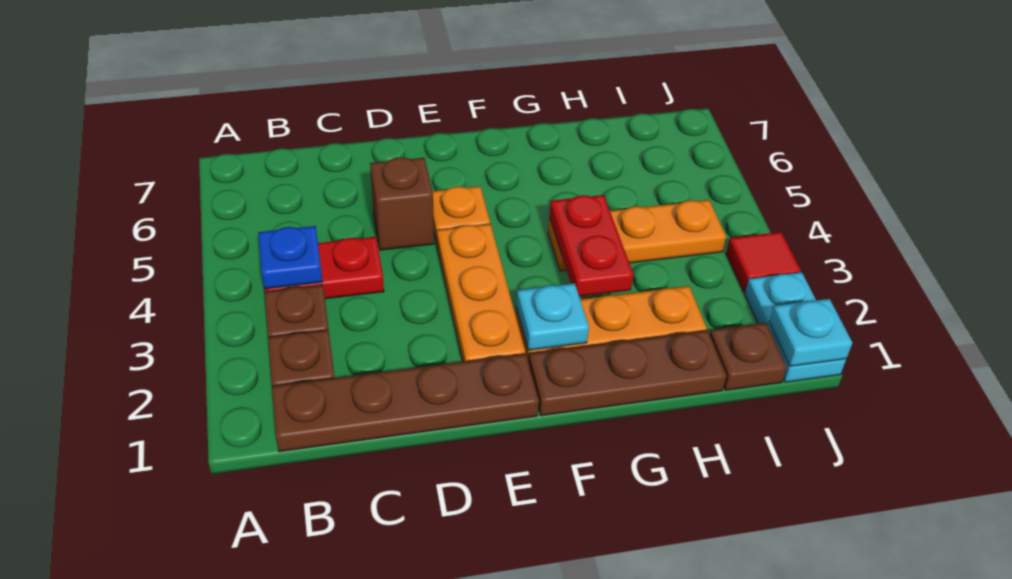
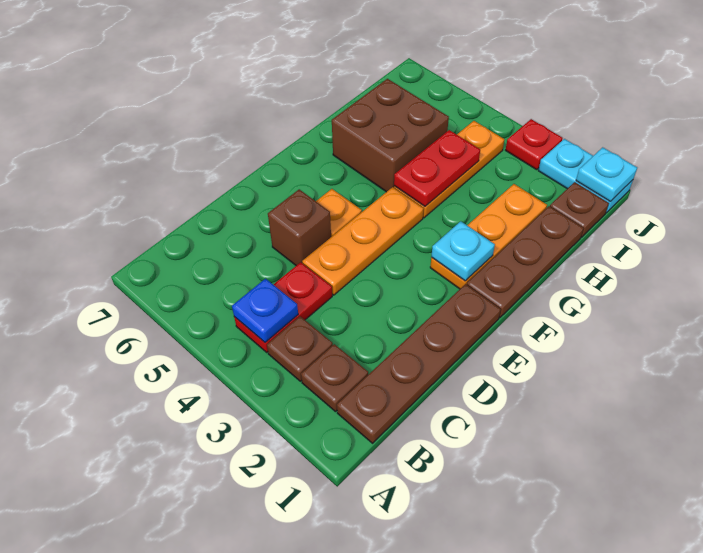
orange plate E2:E4 level 1 -> orange plate D4:F4 level 1
red plate G3:G4 level 2 -> red plate G4:H4 level 2
none -> brown brick G5:H6 level 1
red tile J3 level 1 -> red plate J3 level 1

